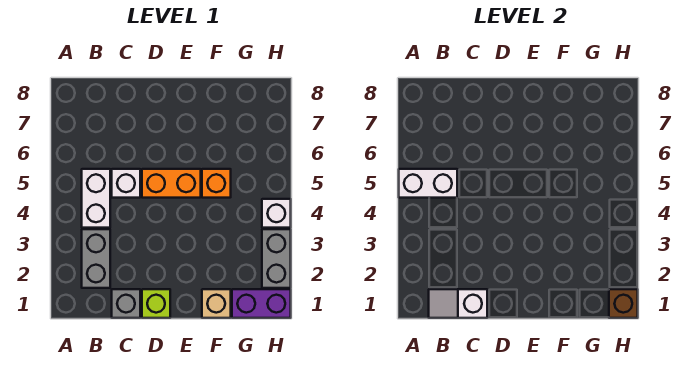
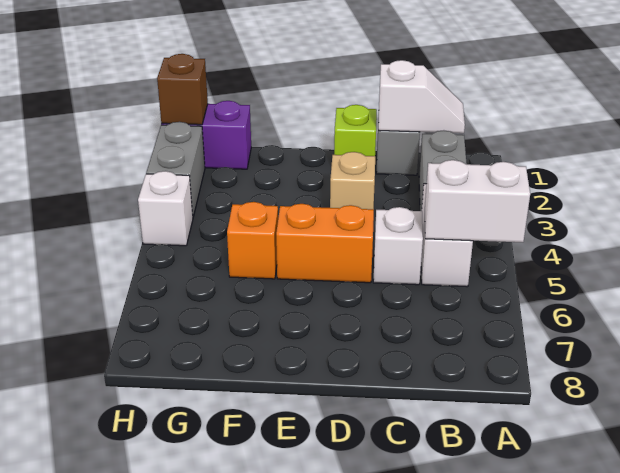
tan brick F1 level 1 -> tan brick D3 level 1

